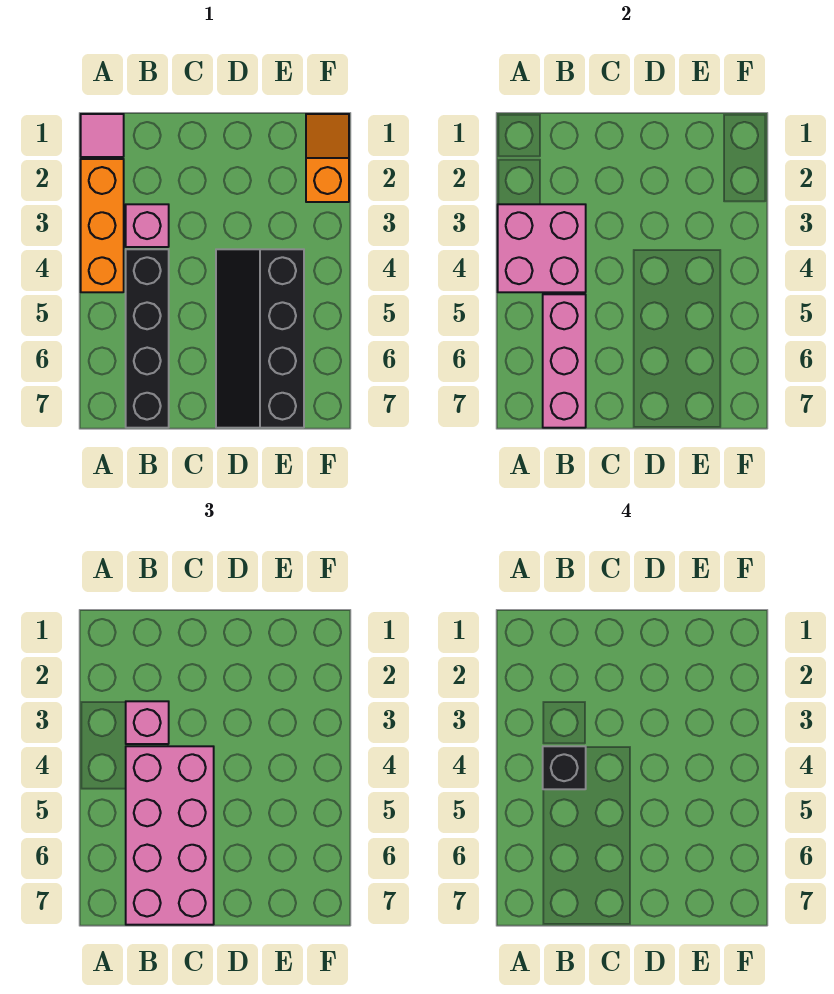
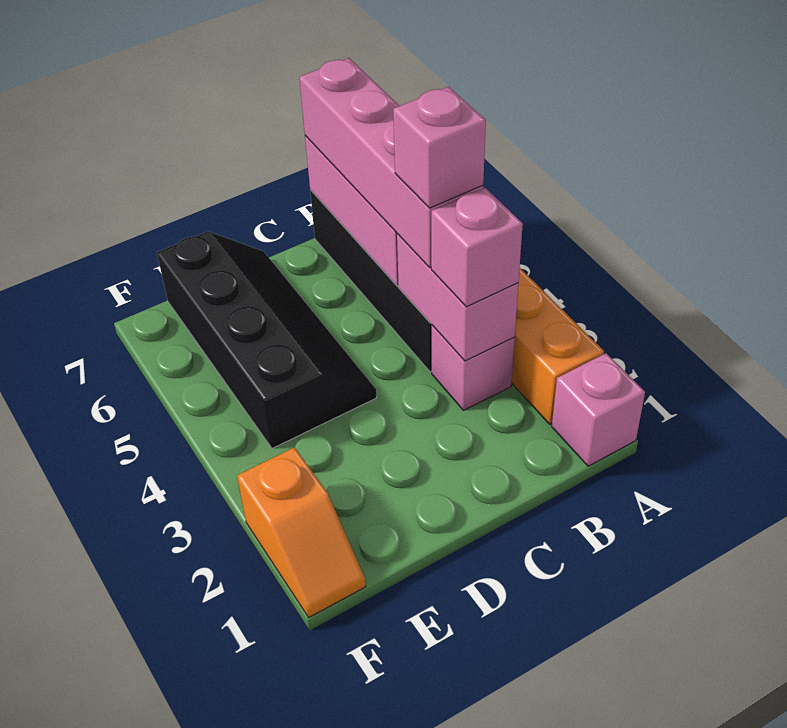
pink tile A1 level 1 -> pink brick A1 level 1
pink brick A3:B4 level 2 -> pink brick B3:B4 level 2
pink brick B4:C7 level 3 -> pink brick B4:B7 level 3
black brick B4 level 4 -> pink brick B4 level 4

